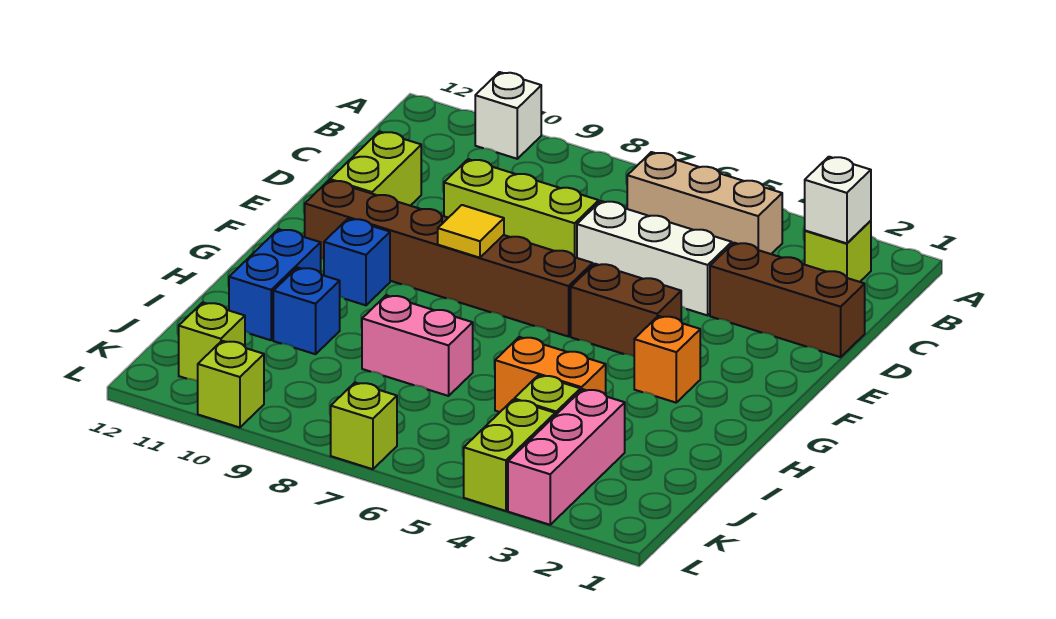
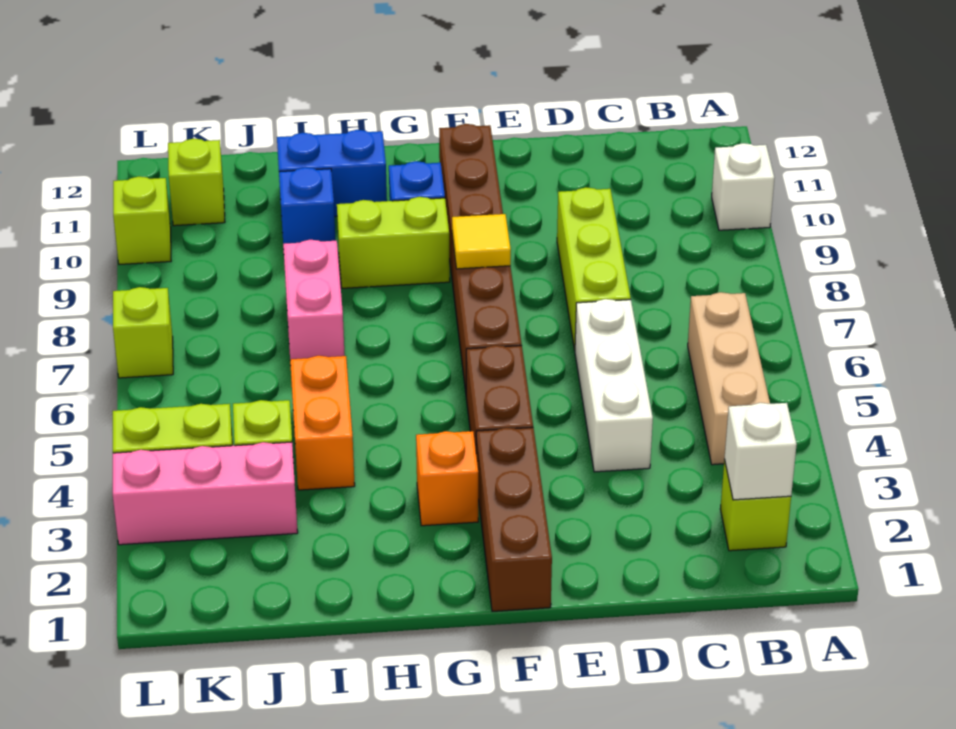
brown brick D1:D3 level 1 -> brown brick F1:F3 level 1
lime brick D11:E11 level 1 -> lime brick G9:H9 level 1

